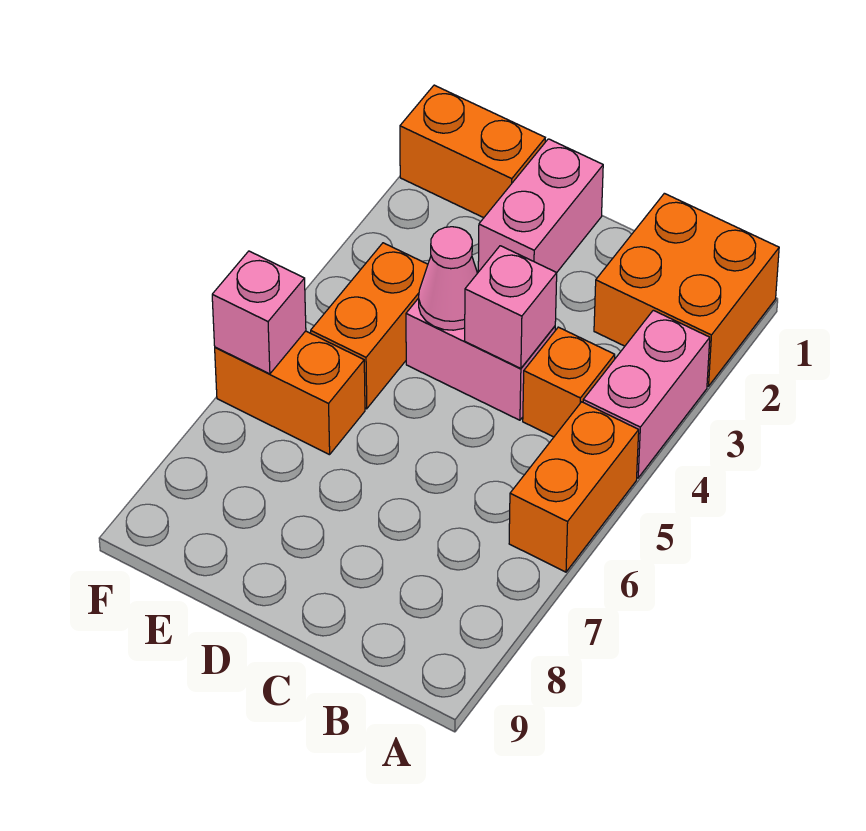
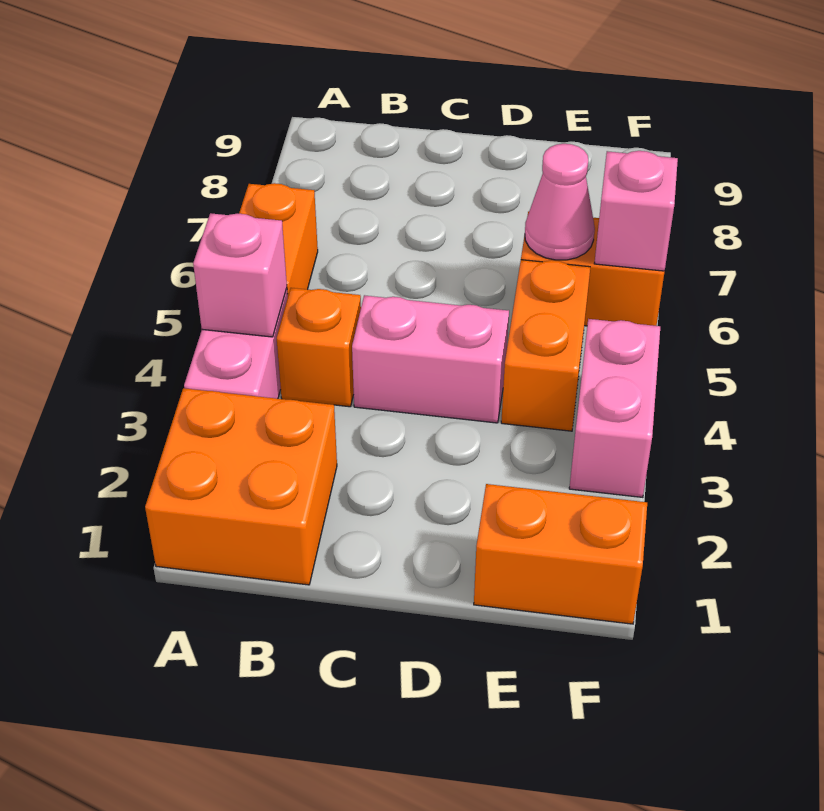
pink brick C4 level 2 -> pink brick A4 level 2
pink brick D1:D2 level 1 -> pink brick F3:F4 level 1
pink cone D4 level 2 -> pink cone E6 level 2

